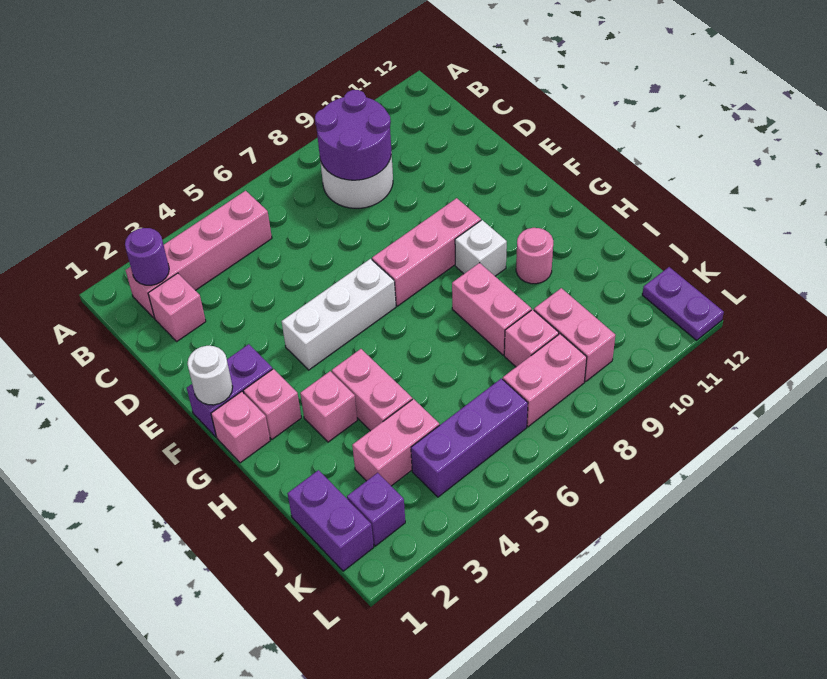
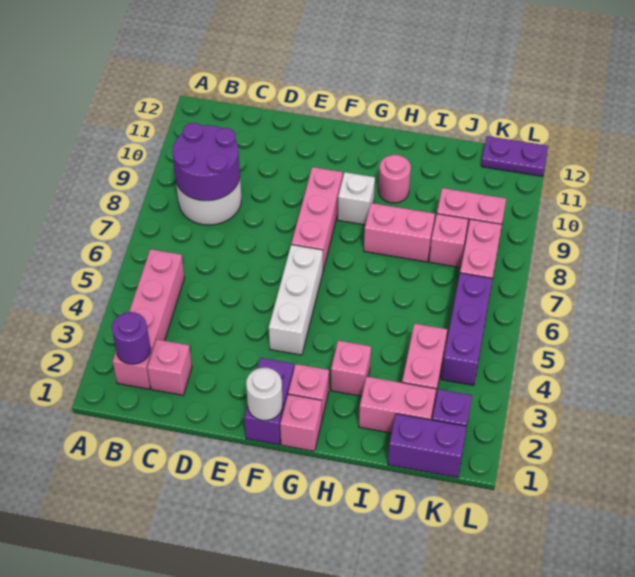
pink brick H4:I4 level 1 -> pink brick I2:J2 level 1

